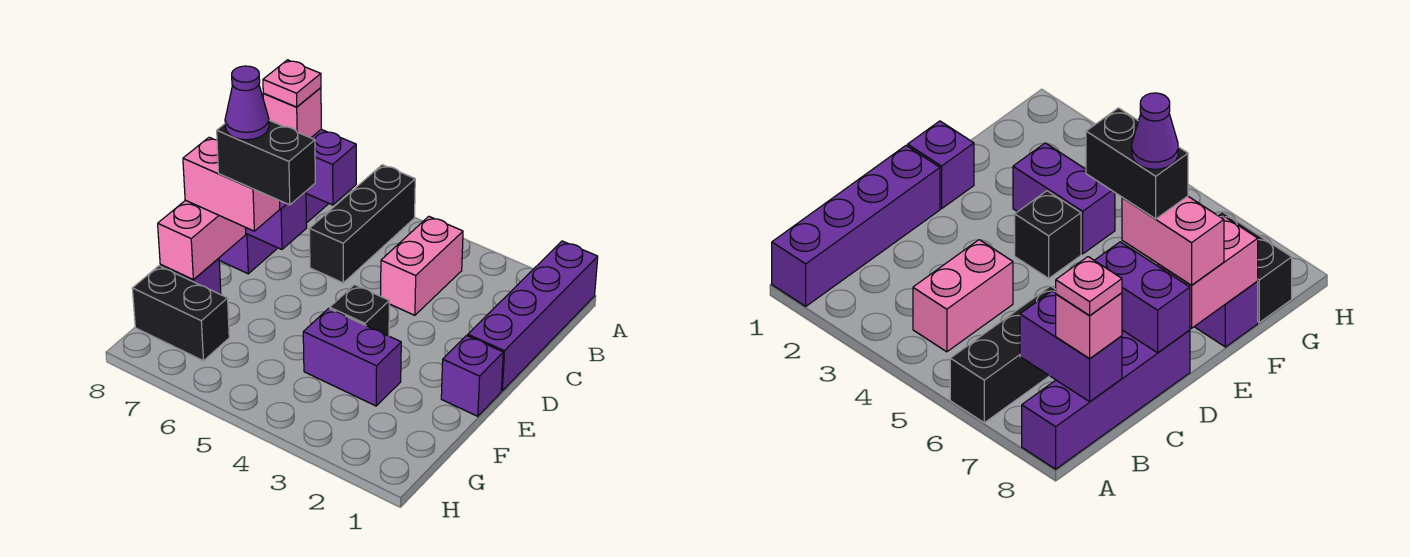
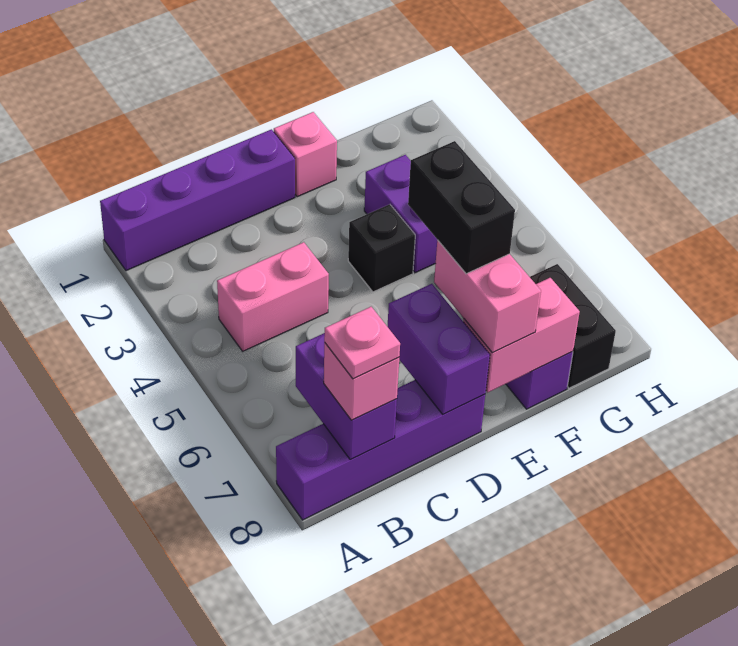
black brick A6:C6 level 1 -> none
purple brick E1 level 1 -> pink brick E1 level 1
purple cone E7 level 5 -> none

